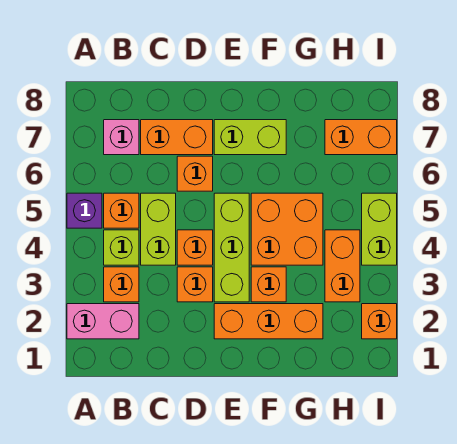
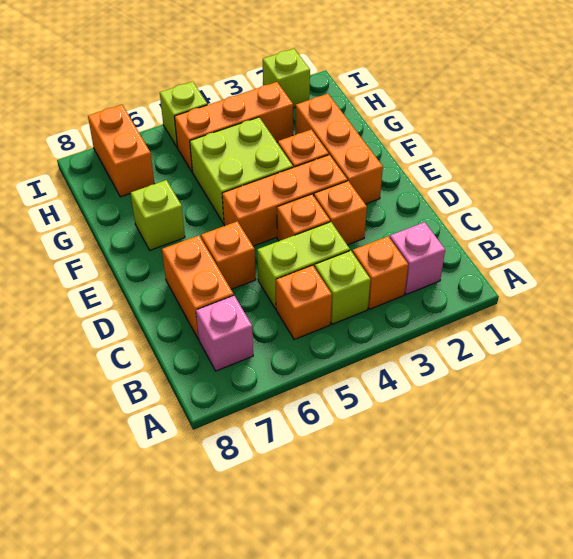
pink brick A2:B2 level 1 -> pink brick B2 level 1
purple brick A5 level 1 -> none
lime brick E3:E5 level 1 -> orange brick E3:E5 level 1
lime brick E7:F7 level 1 -> lime brick F7 level 1
orange brick F4:G5 level 1 -> lime brick F4:G5 level 1
orange brick H3:H4 level 1 -> orange brick H3:H5 level 1
orange brick I2 level 1 -> lime brick I2 level 1
lime brick I4:I5 level 1 -> lime brick I5 level 1

